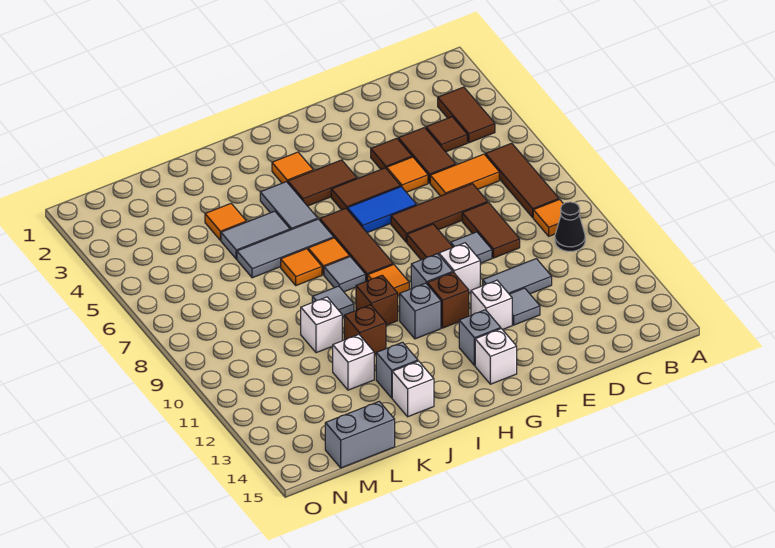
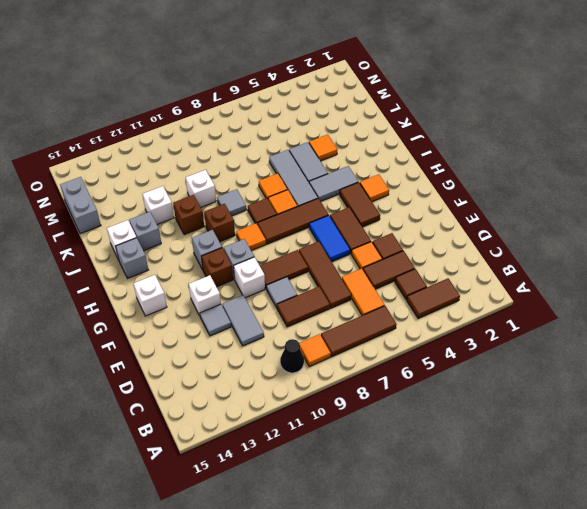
grey brick G13 level 1 -> grey brick I14 level 1
grey tile I8 level 1 -> brown tile I8 level 1

